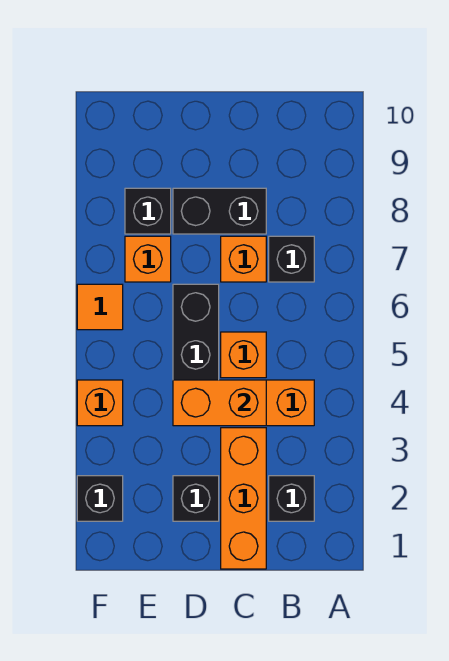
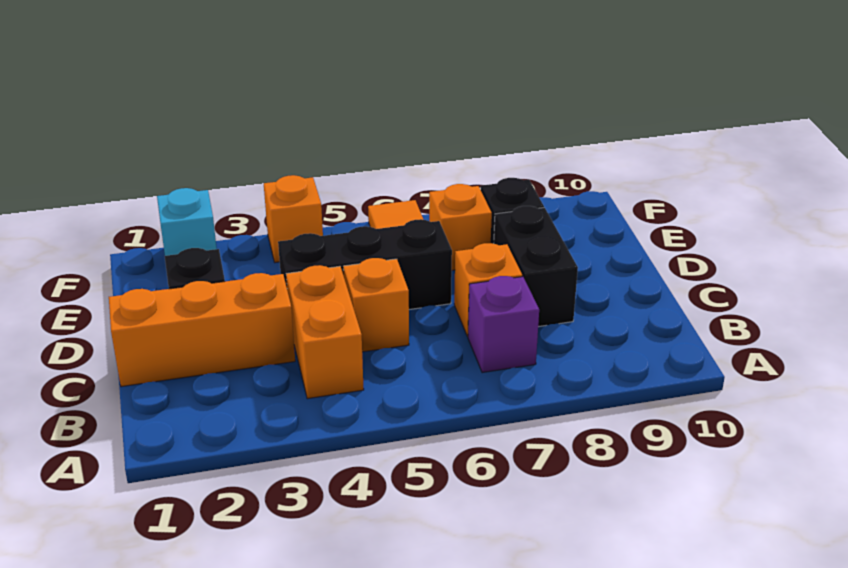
black brick B2 level 1 -> none
black brick B7 level 1 -> purple brick B7 level 1
orange brick C4:D4 level 2 -> none
black brick F2 level 1 -> cyan brick F2 level 1

